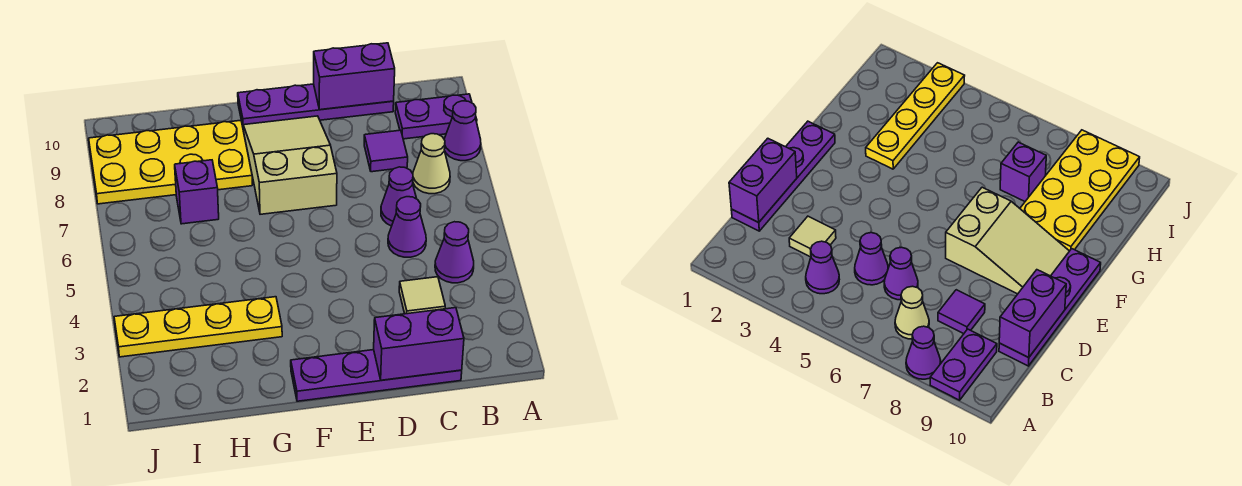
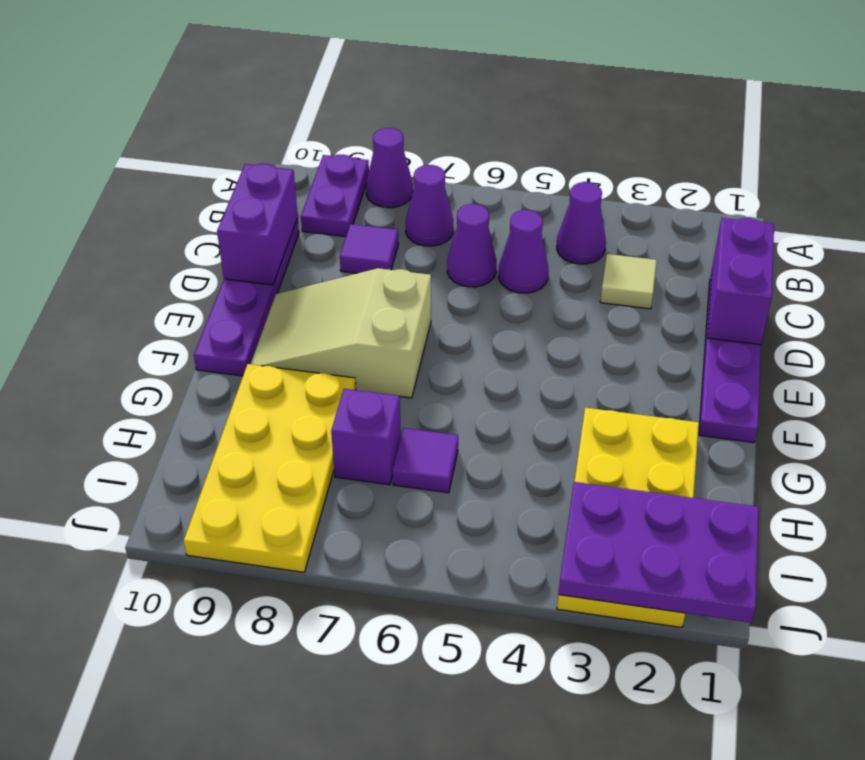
tan cone B7 level 1 -> purple cone B7 level 1
yellow plate G3:J3 level 1 -> yellow plate G2:J3 level 1
none -> purple tile H6 level 1
none -> purple plate I1:J3 level 2

